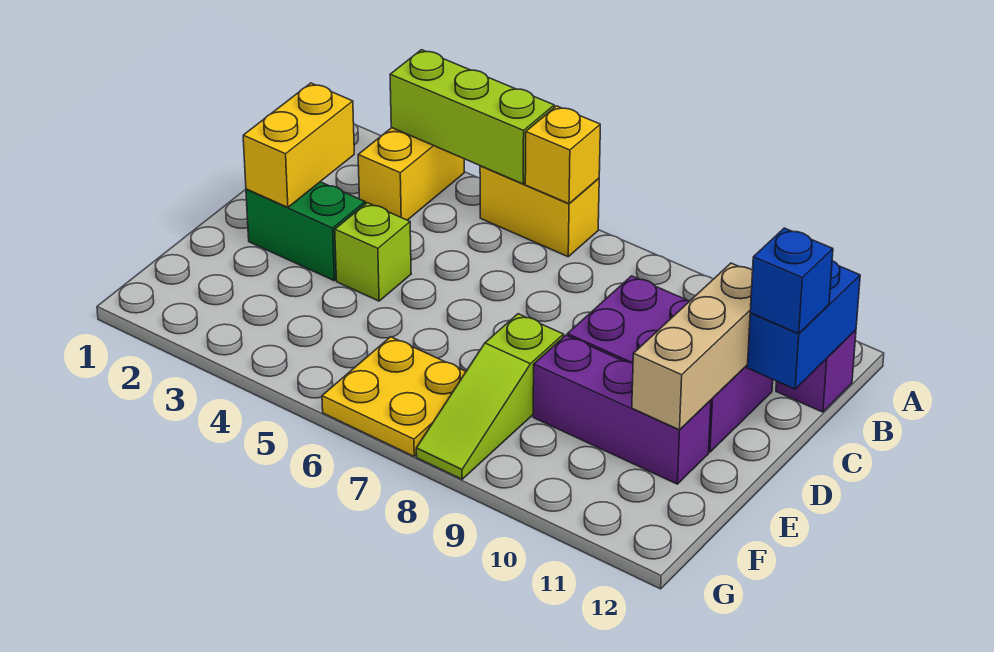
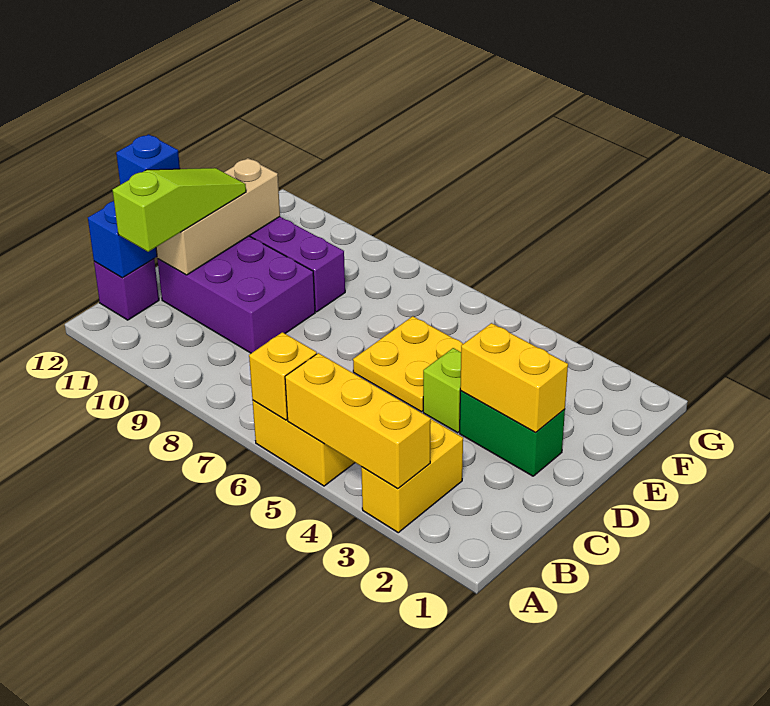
lime brick A3:A5 level 2 -> yellow brick A3:A5 level 2
yellow brick C2:D2 level 2 -> yellow brick D2:D3 level 2
lime slope E8:G8 level 1 top E -> lime slope B11:D11 level 3 top B
yellow plate F6:G7 level 1 -> yellow plate D5:E6 level 1

